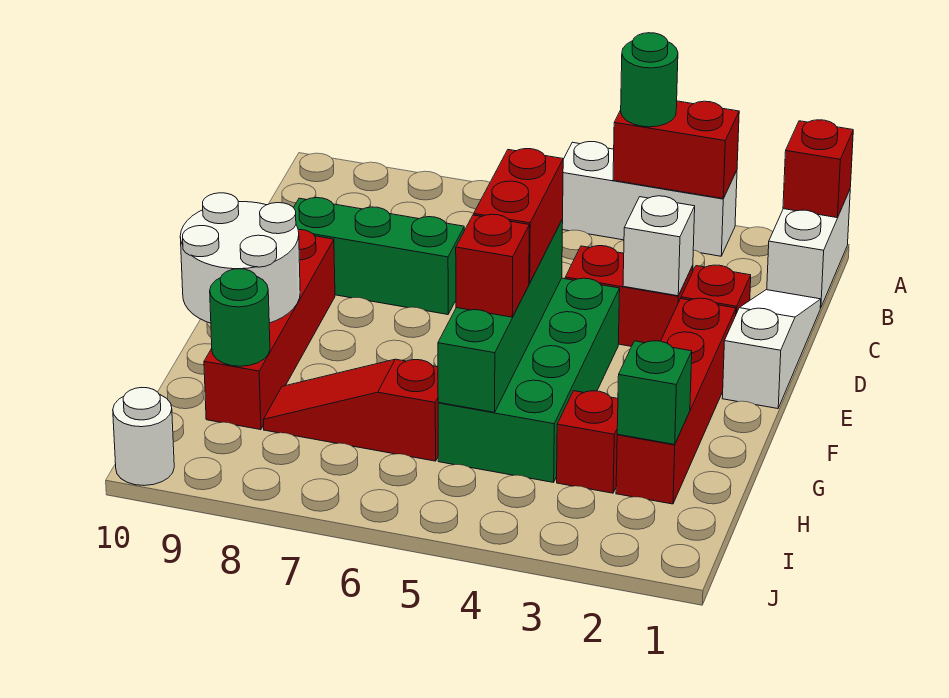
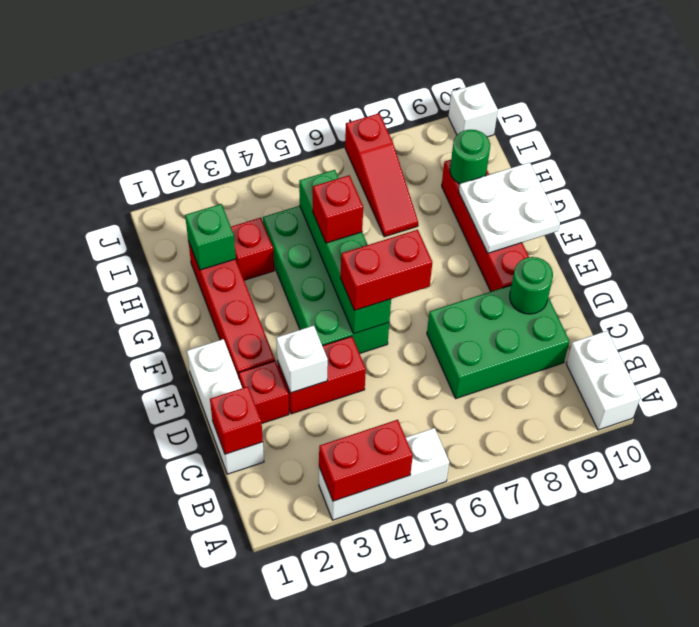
white brick A1:B1 level 1 -> white brick A10:B10 level 1
red brick A1 level 2 -> red brick C1 level 2
green round brick A4 level 3 -> green round brick D9 level 2
white slope C1:E1 level 1 top E -> white brick C1:E1 level 1
green brick D7:D9 level 1 -> green brick C7:D9 level 1
red brick E5:F5 level 3 -> red brick E5:E6 level 3
white round brick F9:G10 level 2 -> white plate F9:G10 level 2
red slope H6:H8 level 1 top 6 -> red slope H7:J7 level 1 top J
white round brick J10 level 1 -> white brick J10 level 1

